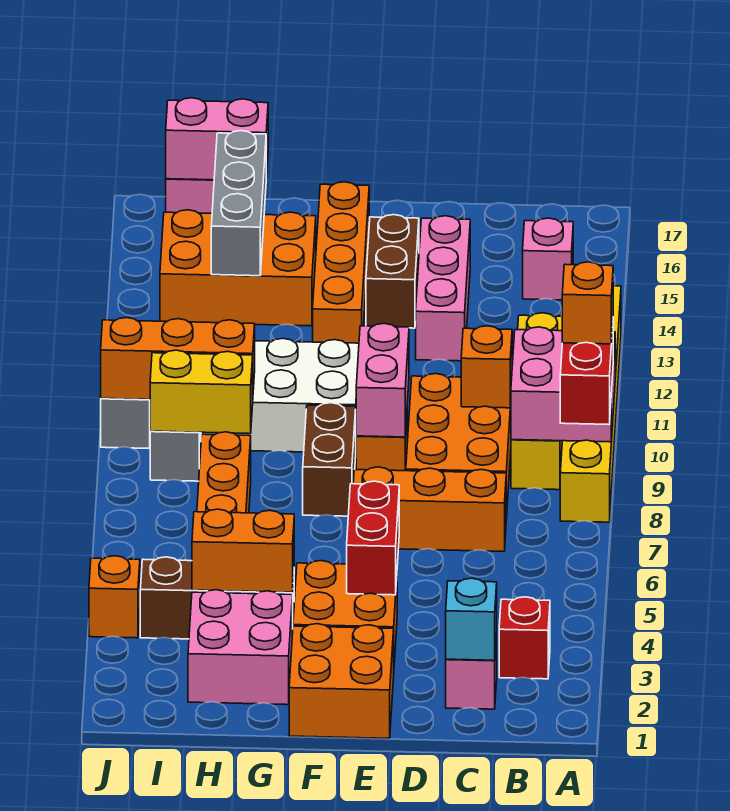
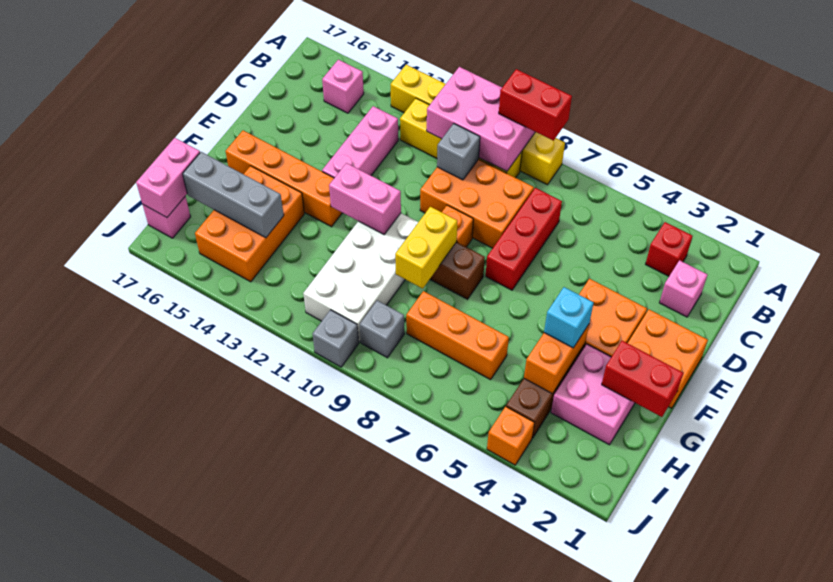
pink brick A9:B10 level 2 -> pink brick A9:B11 level 2
orange brick A9 level 4 -> none
cyan brick C2 level 2 -> cyan brick G4 level 3
orange brick C7:E7 level 1 -> red brick C7:E7 level 1
orange brick C10 level 2 -> grey brick C10 level 2
pink brick D13:D15 level 1 -> pink brick C13:E13 level 1
red brick E4:E5 level 2 -> red brick G1:G2 level 2
pink brick E9:E10 level 2 -> pink brick F11:F12 level 2
brown brick E14:E15 level 1 -> none
yellow brick H9:I9 level 2 -> yellow brick F9:G9 level 2
orange brick H10:J10 level 2 -> none

